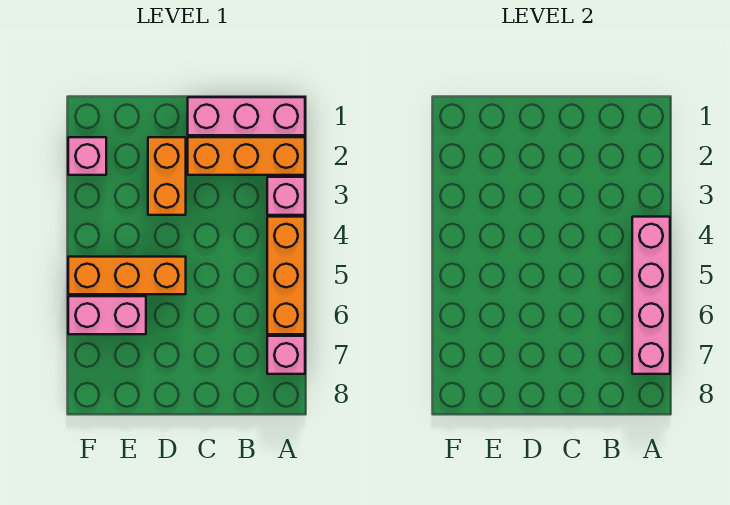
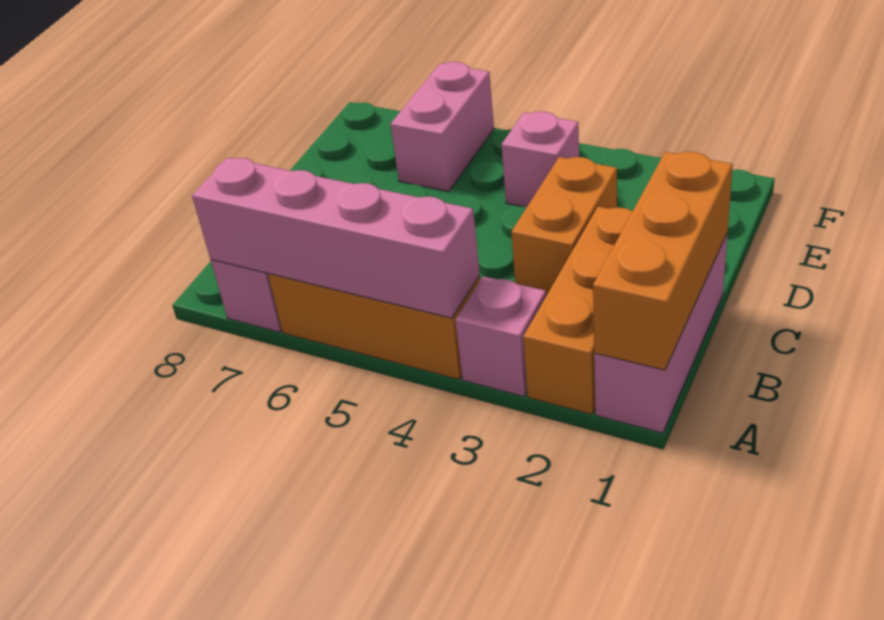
orange brick D2:D3 level 1 -> orange brick C3:D3 level 1
orange brick D5:F5 level 1 -> orange brick A1:C1 level 2
pink brick F2 level 1 -> pink brick E4 level 1

